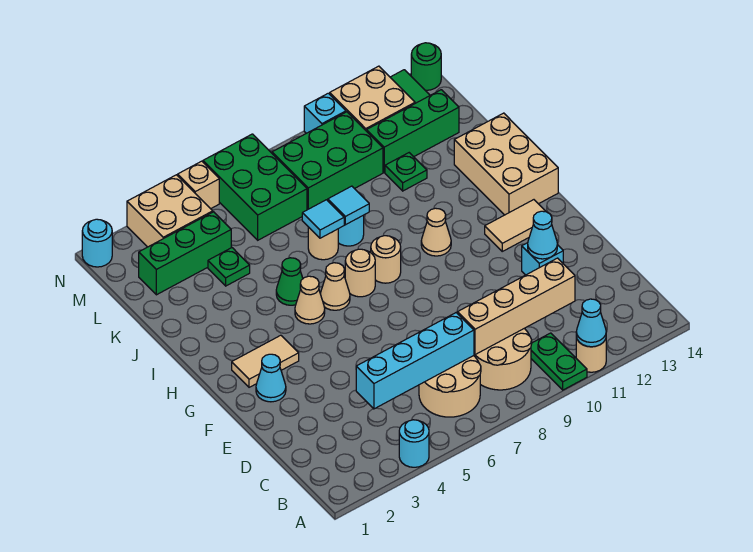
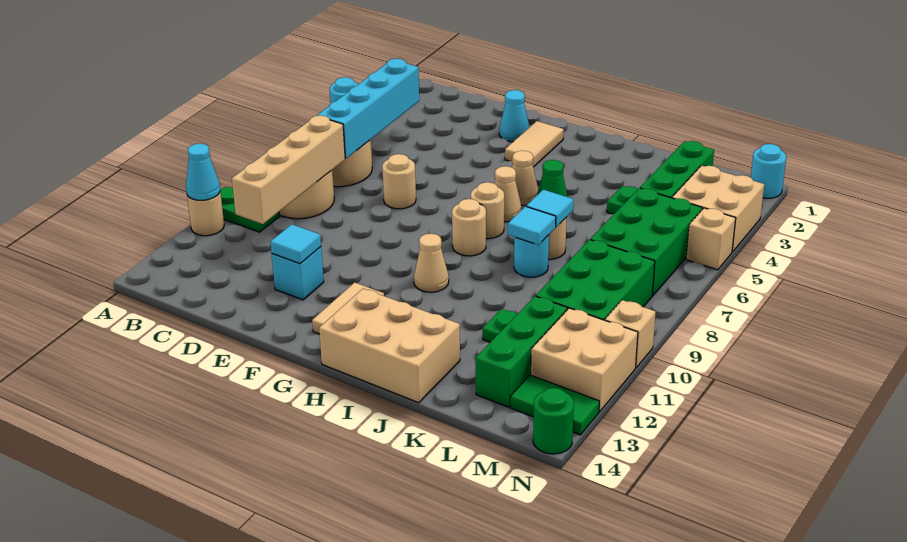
none -> tan round brick E7 level 1
cyan cone E12 level 2 -> cyan tile E12 level 2
green brick L6:N7 level 1 -> green brick L5:M7 level 1
cyan brick N10 level 1 -> tan brick N10 level 1

